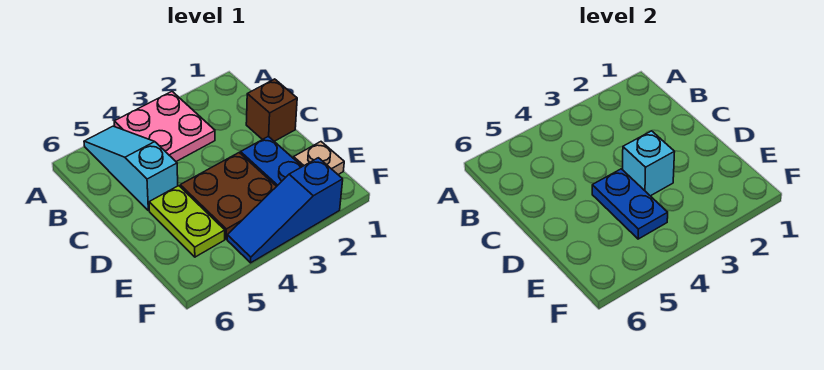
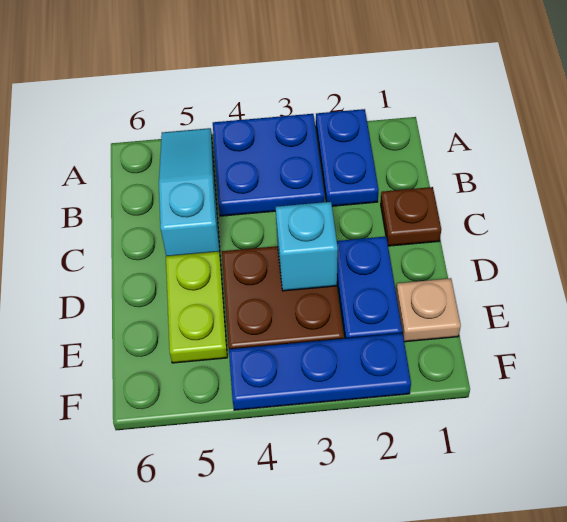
pink plate A3:B4 level 1 -> blue plate A3:B4 level 1
brown brick C1 level 1 -> brown plate C1 level 1
blue plate D4:E4 level 2 -> blue plate A2:B2 level 1
blue slope F2:F4 level 1 top 2 -> blue plate F2:F4 level 1

